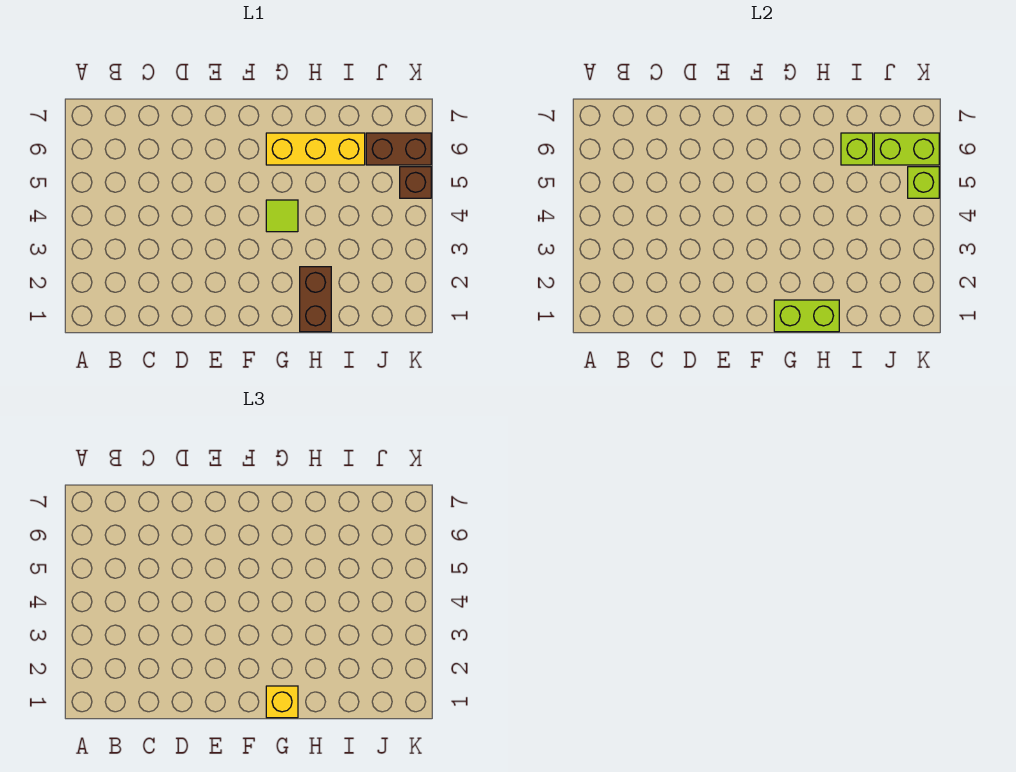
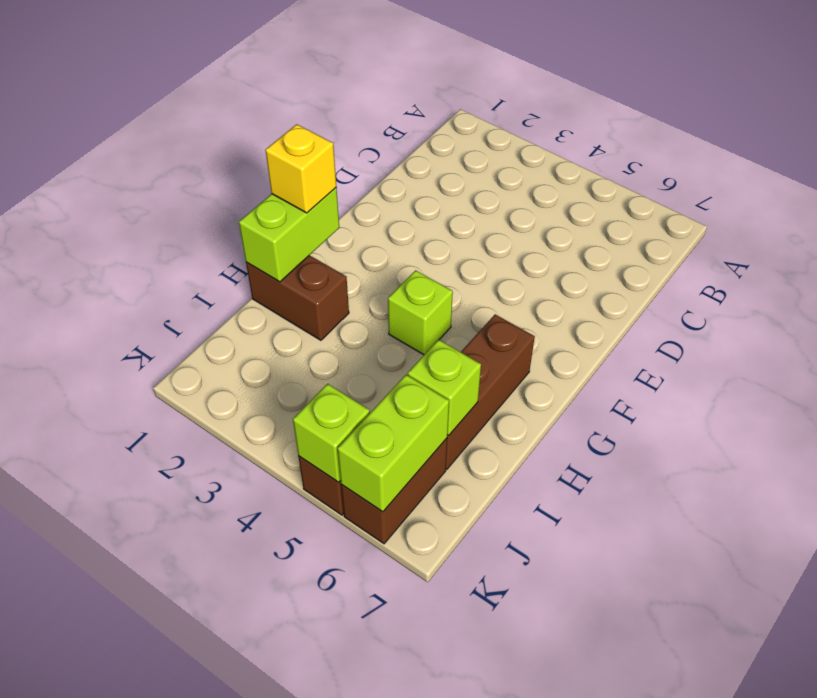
lime tile G4 level 1 -> lime brick G4 level 1
yellow brick G6:I6 level 1 -> brown brick G6:I6 level 1

